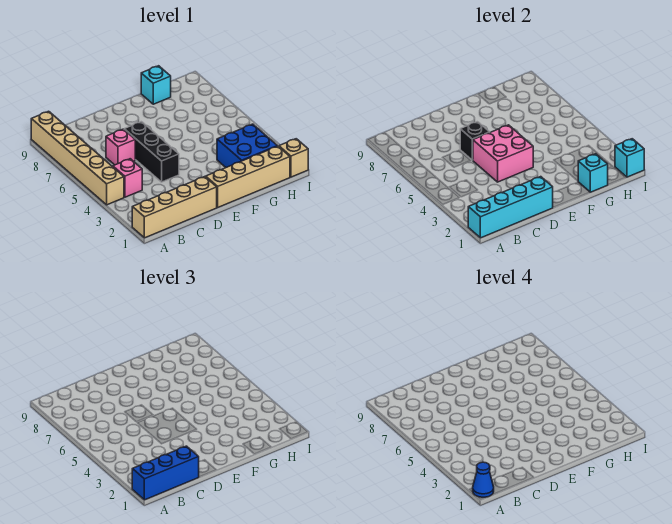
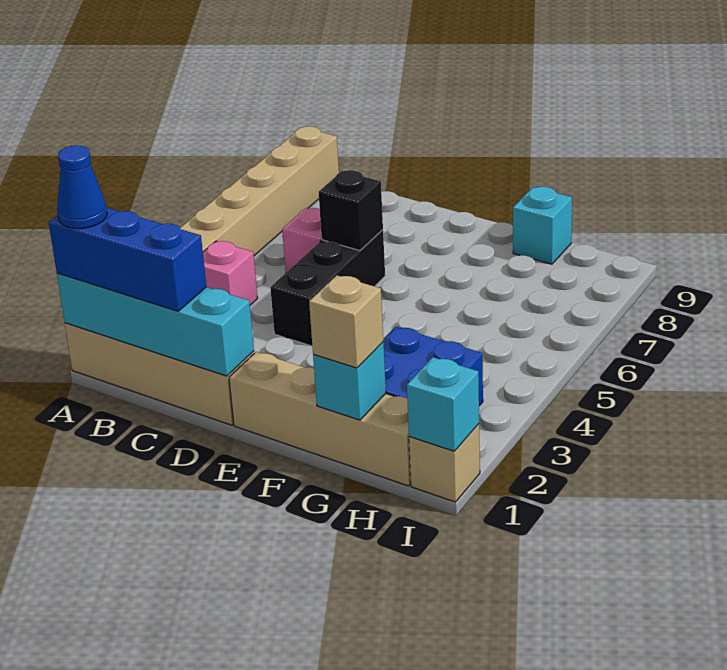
pink brick D4:E5 level 2 -> none
none -> tan brick G1 level 3

